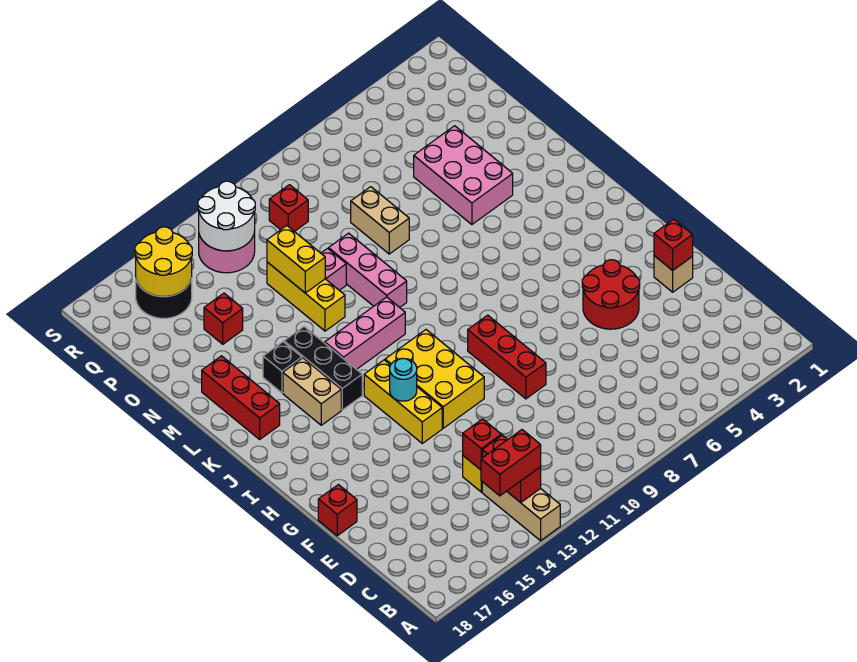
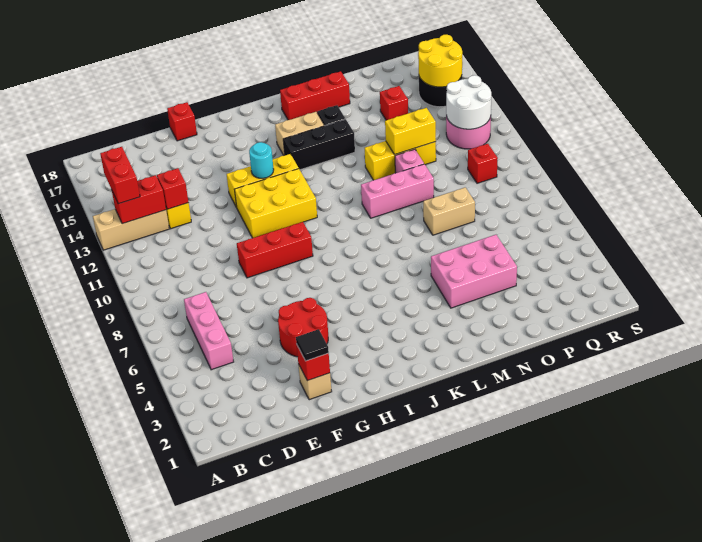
none -> black tile F2 level 3
pink brick K11:K13 level 1 -> pink brick C5:C7 level 1

